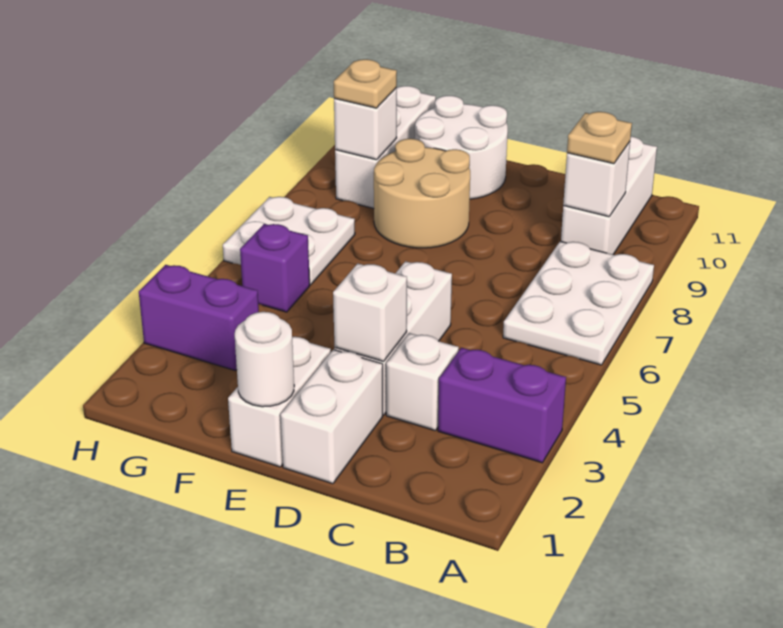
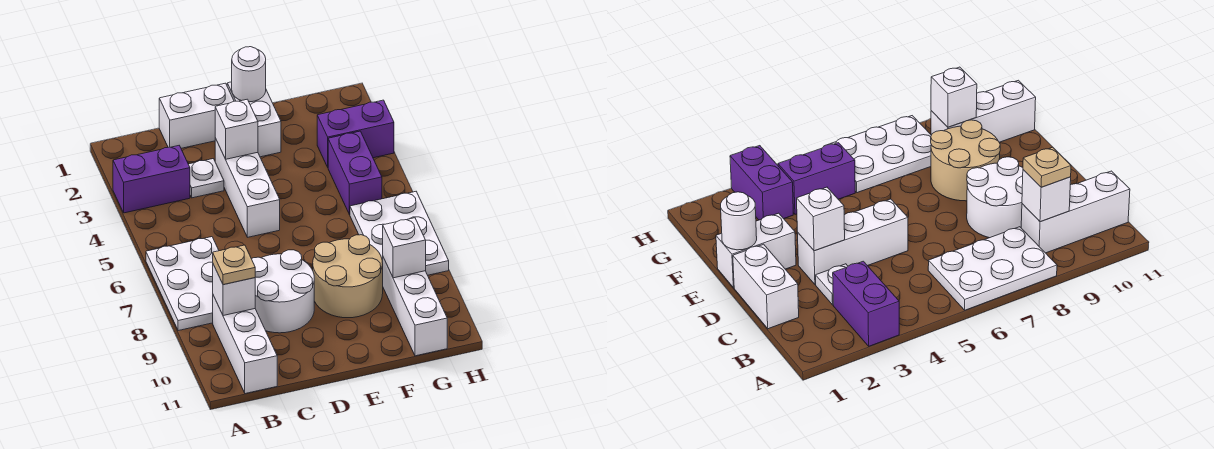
white brick C3 level 1 -> white plate C3 level 1
white brick D1:D2 level 1 -> white brick C1:D1 level 1
white round brick E10:F11 level 1 -> white round brick C8:D9 level 1
purple brick G5 level 1 -> purple brick G4:G5 level 1
white plate G6:H7 level 1 -> white plate G6:H8 level 1
tan plate G9 level 3 -> none

